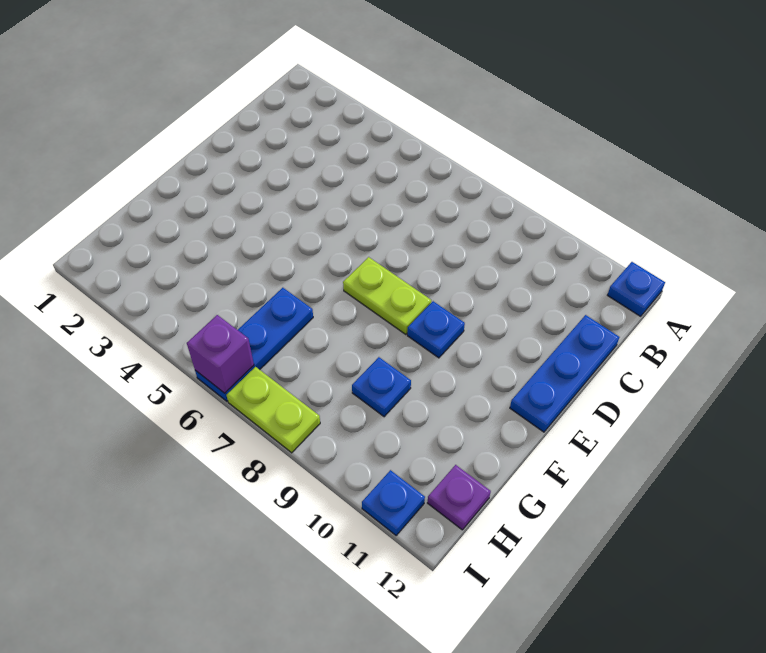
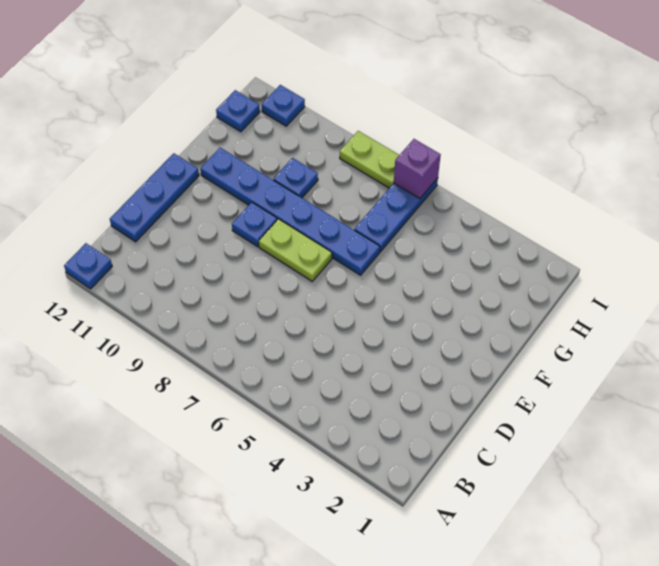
none -> blue plate F6:F11 level 1
purple plate H12 level 1 -> blue plate H12 level 1

